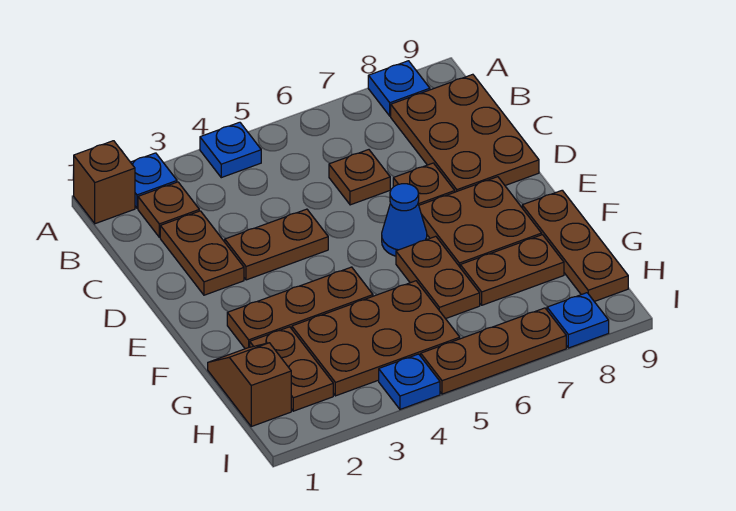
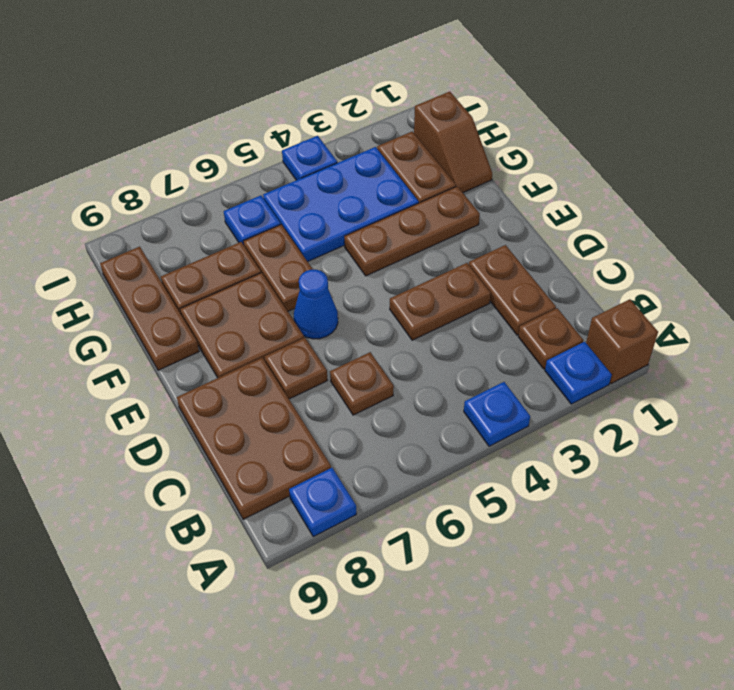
brown plate G3:H5 level 1 -> blue plate G3:H5 level 1
brown plate I5:I7 level 1 -> none
blue plate I8 level 1 -> blue plate H6 level 1

